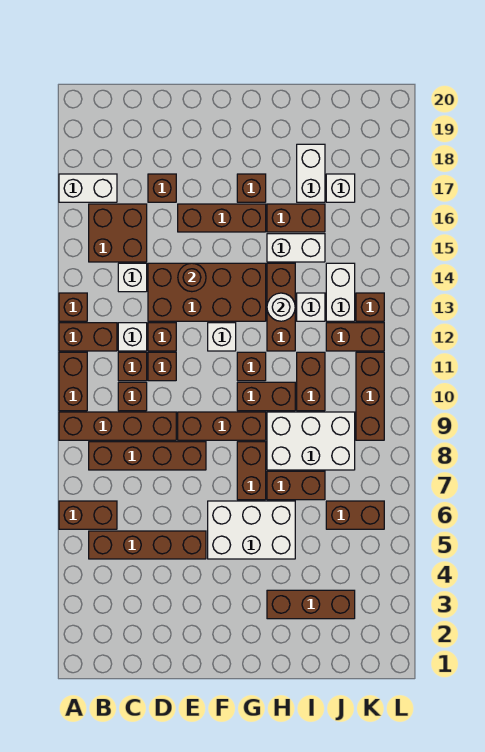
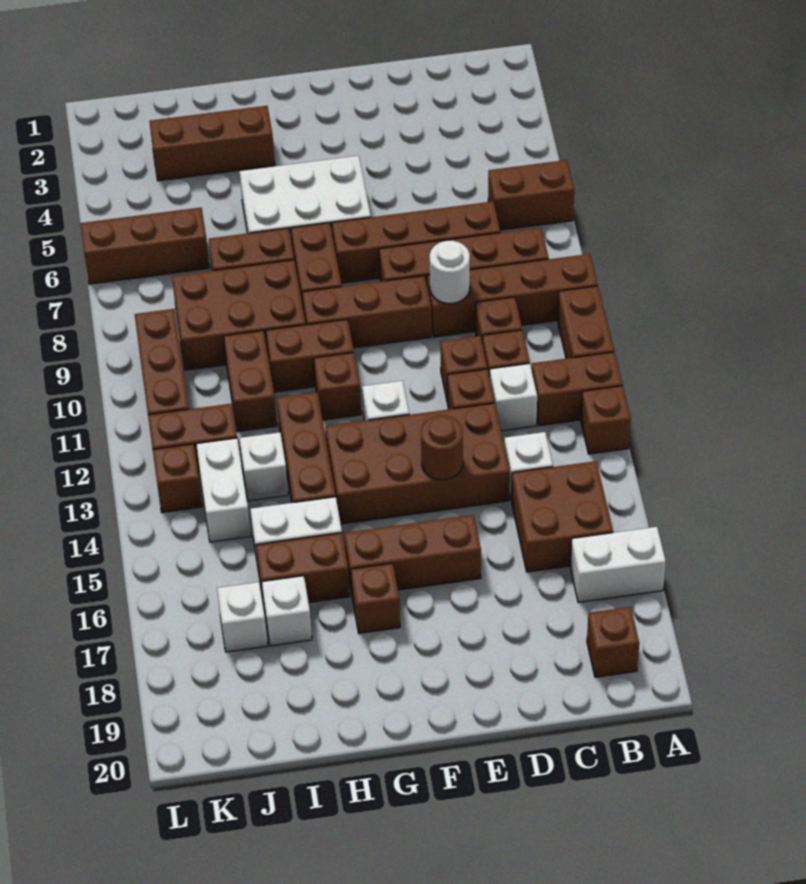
brown brick B5:E5 level 1 -> brown brick C7:F7 level 1
brown brick D17 level 1 -> brown brick B19 level 1
white brick H8:J9 level 1 -> brown brick H8:J9 level 1
white round brick H13 level 2 -> white round brick D9 level 2
white brick I17:I18 level 1 -> white brick I17 level 1
brown brick J6:K6 level 1 -> brown brick J6:L6 level 1

